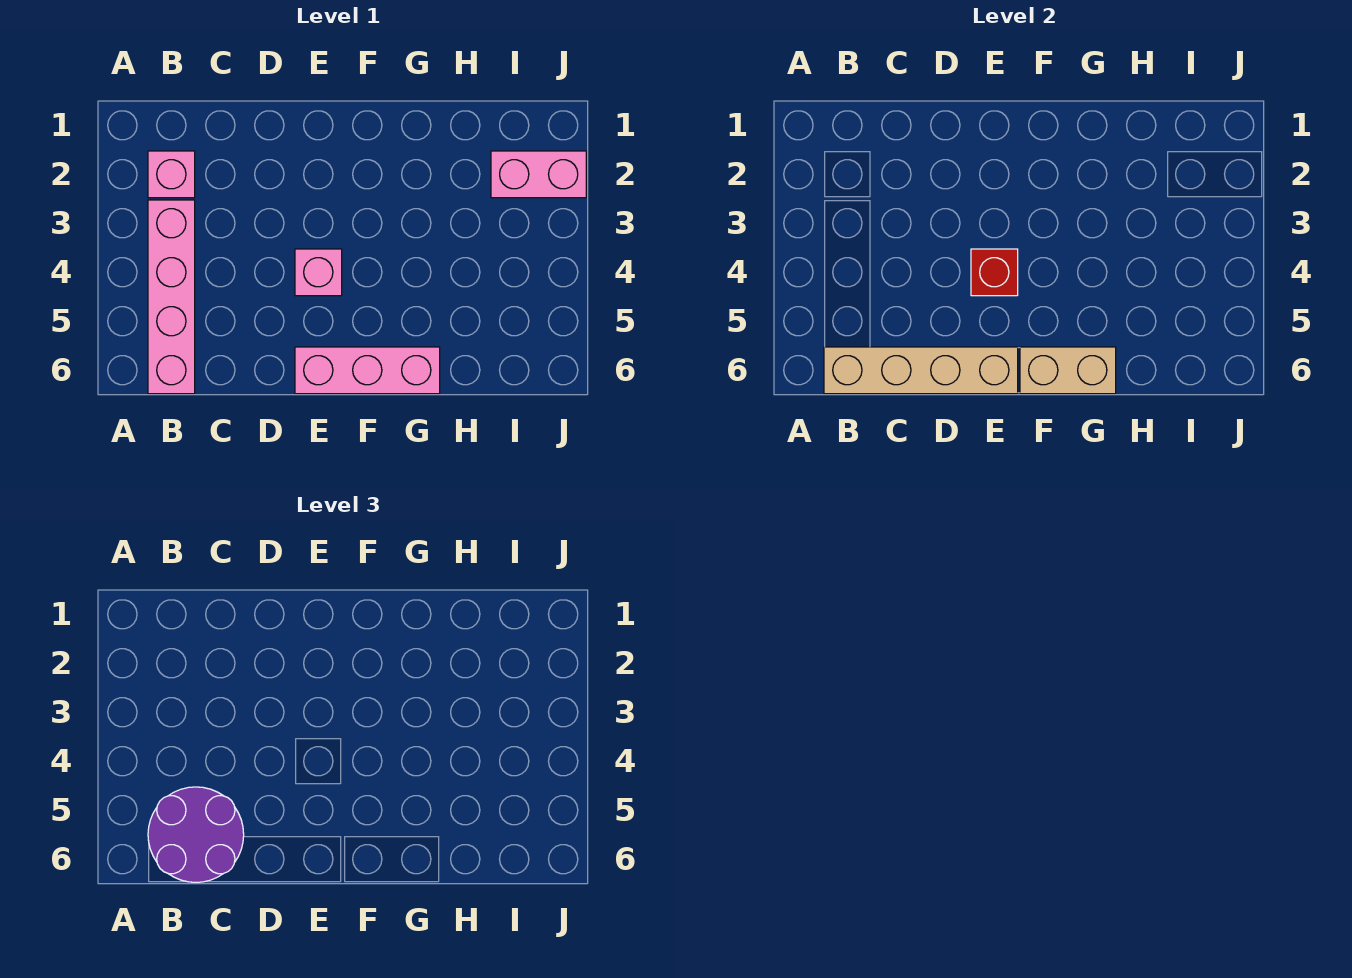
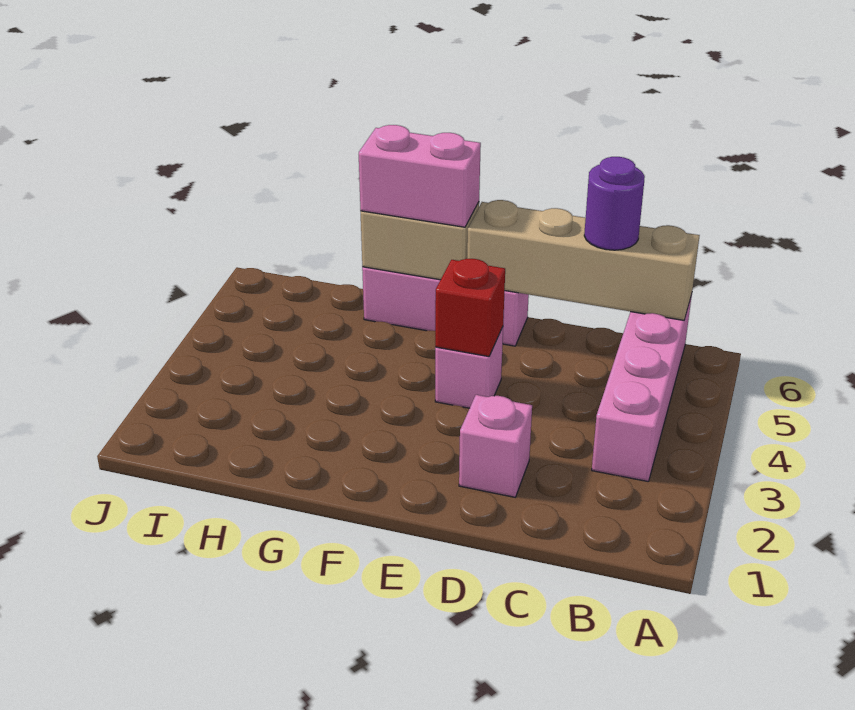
pink brick B2 level 1 -> pink brick D2 level 1
purple round brick B5:C6 level 3 -> purple round brick C6 level 3
pink brick I2:J2 level 1 -> pink brick F6:G6 level 3

